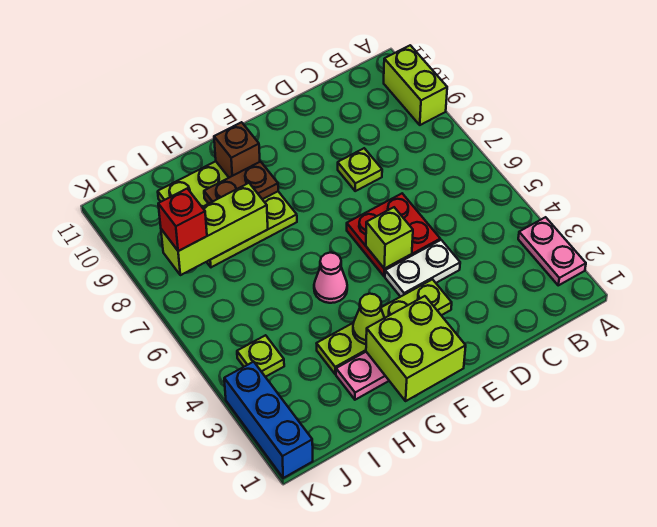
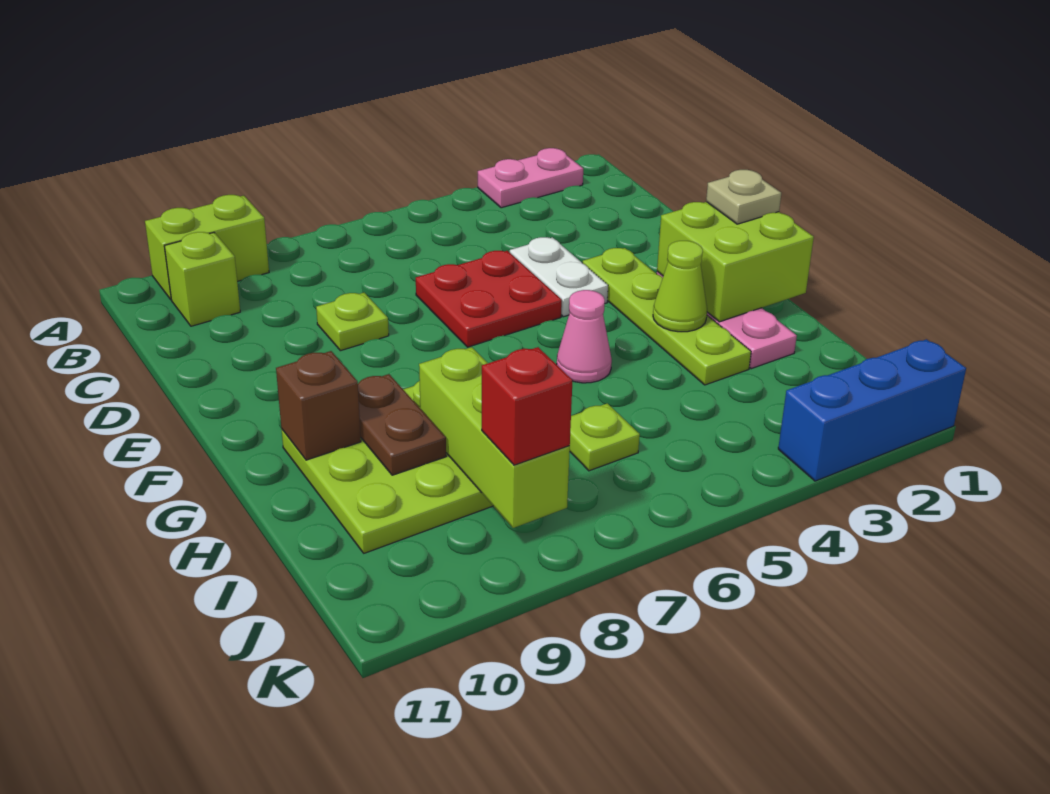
lime brick E5 level 2 -> lime brick B10 level 1
none -> tan plate F1 level 3
lime plate J4 level 1 -> lime plate I6 level 1

